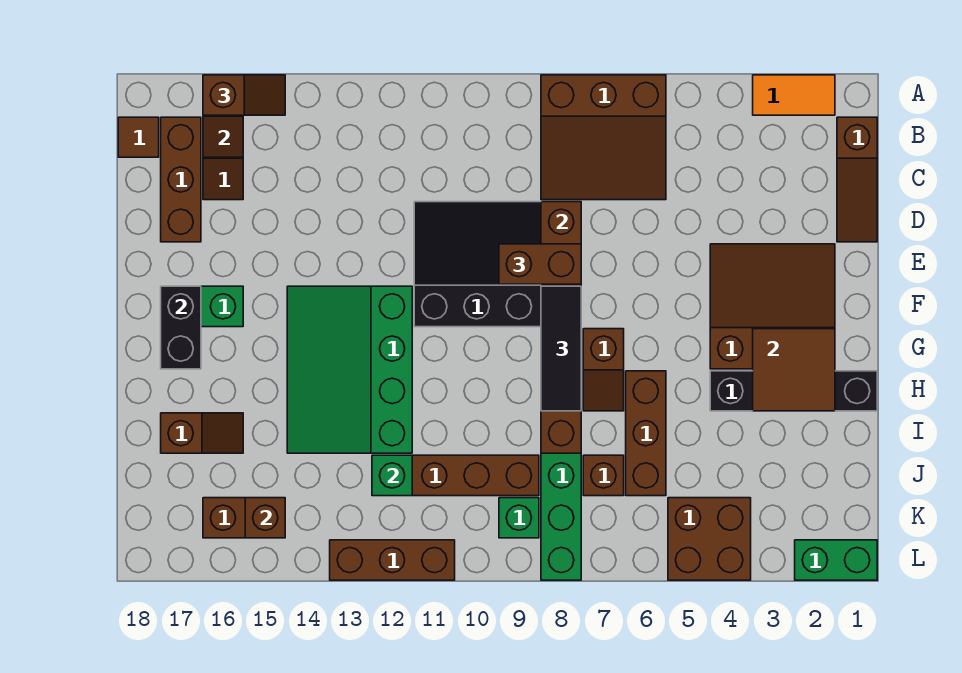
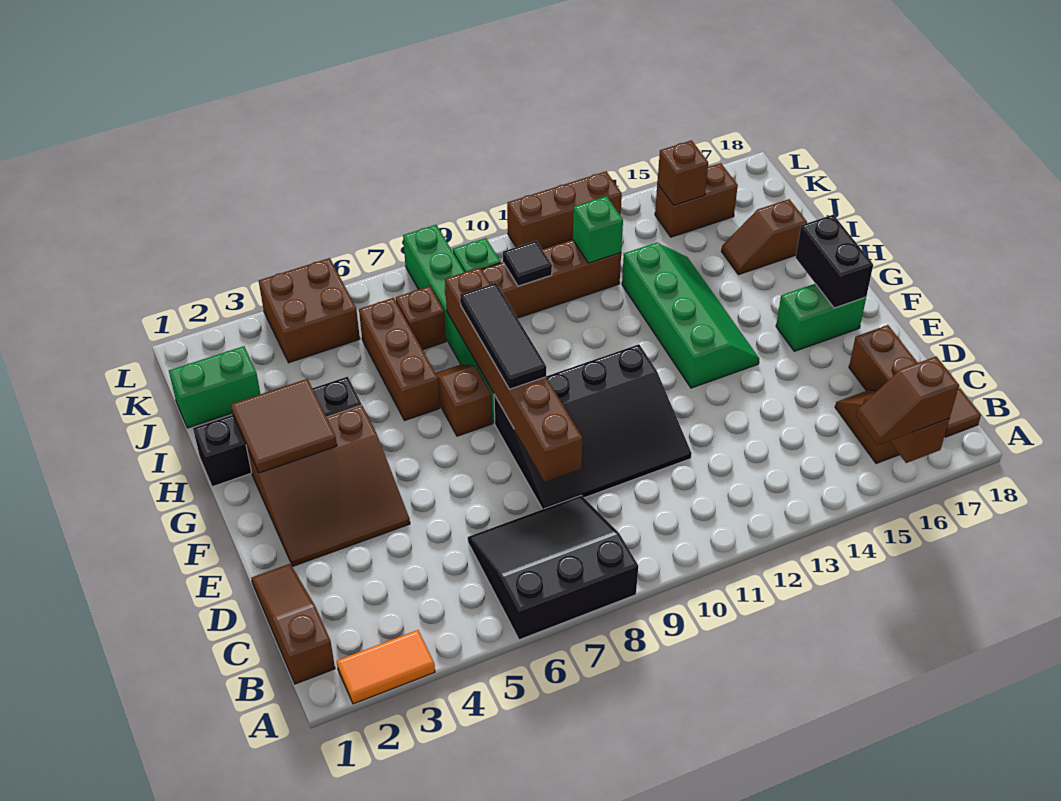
brown slope A6:C8 level 1 top A -> black slope A6:C8 level 1 top A
brown brick E8:E9 level 3 -> none
green slope F12:I14 level 1 top 12 -> green slope F13:I14 level 1 top 13
none -> black tile J10 level 2
green brick L1:L2 level 1 -> green brick J1:J2 level 1

